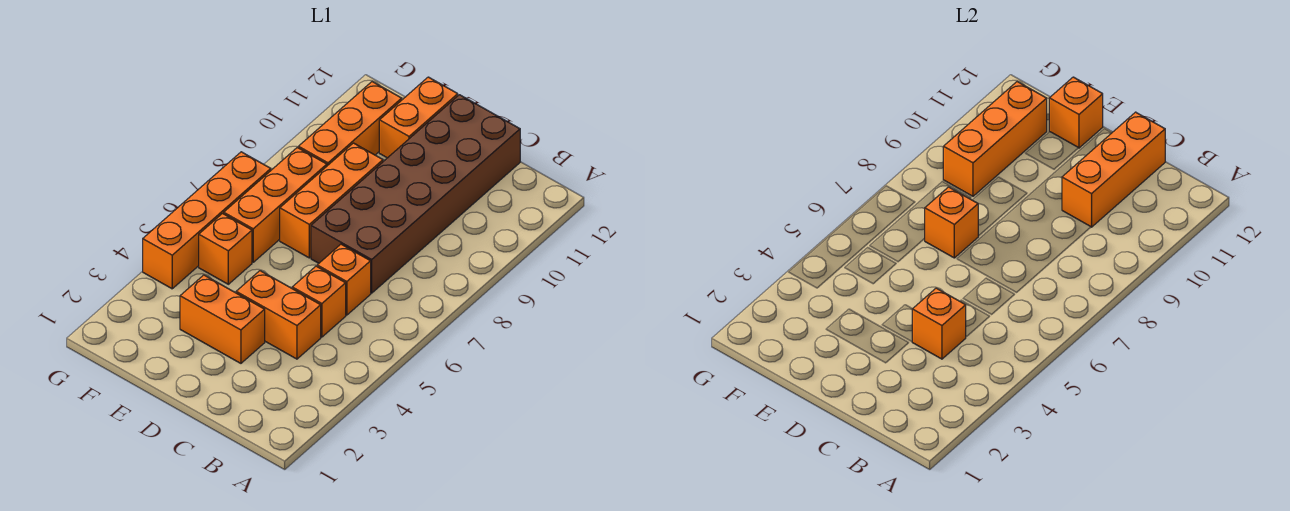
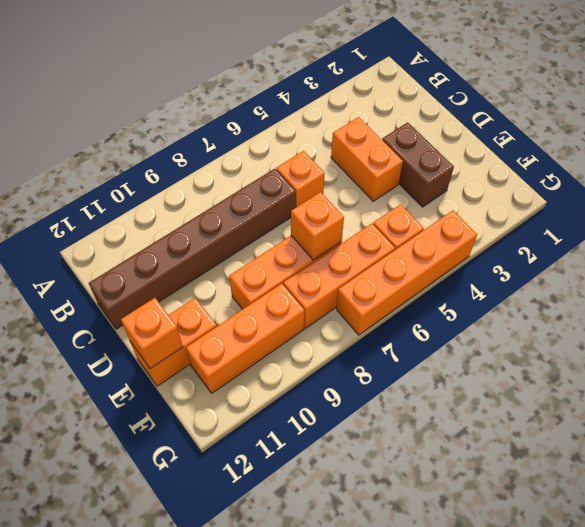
orange brick C4 level 2 -> none
orange brick C5 level 1 -> none
brown brick C7:D12 level 1 -> brown brick C7:C12 level 1
orange brick C10:C12 level 2 -> none
orange brick D3:E3 level 1 -> brown brick D3:E3 level 1
orange brick F9:F11 level 2 -> none

